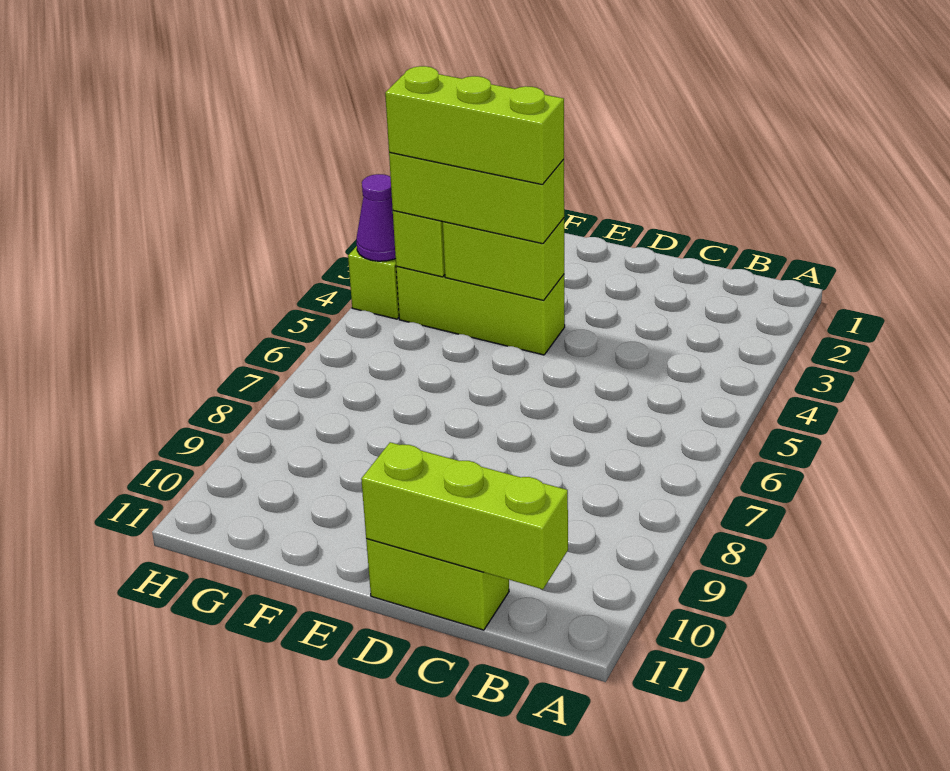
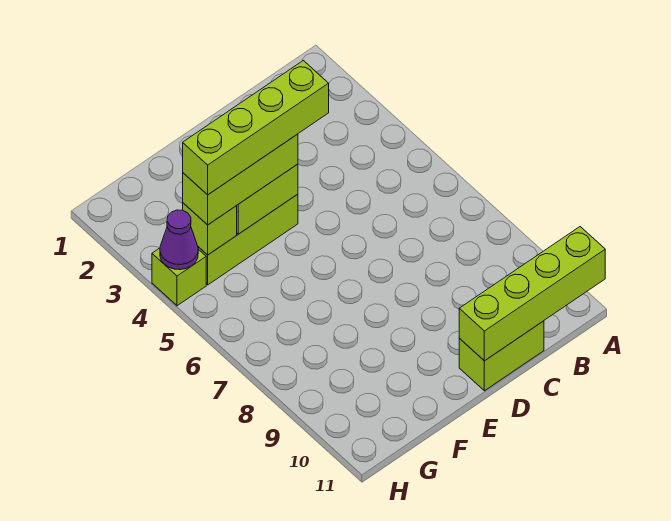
lime brick B11:D11 level 2 -> lime brick A11:D11 level 2
lime brick E4:G4 level 4 -> lime brick D4:G4 level 4

